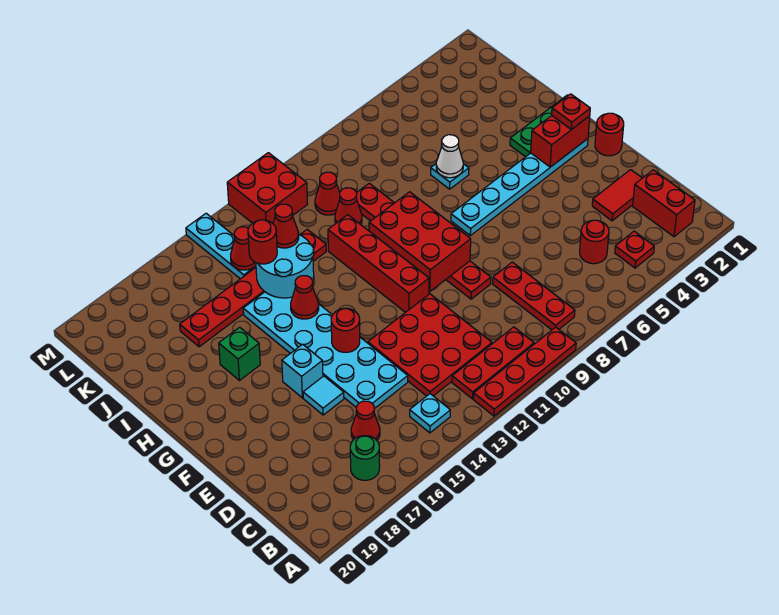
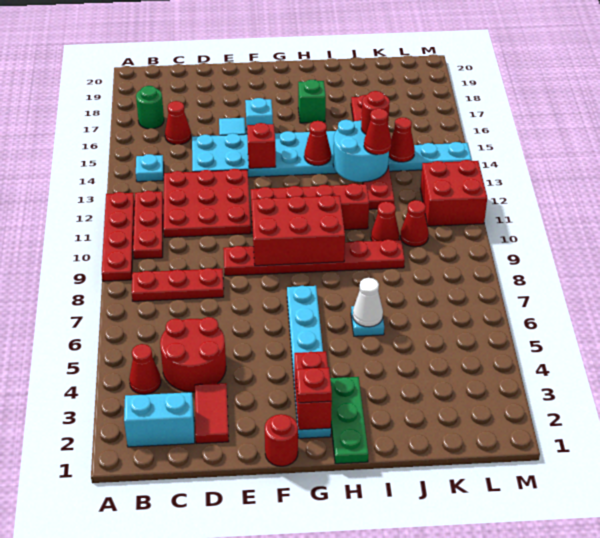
red brick B2:C2 level 1 -> cyan brick B2:C2 level 1
red plate B4 level 1 -> red cone B4 level 1
red round brick C5 level 1 -> red round brick C4:D5 level 1
red round brick F14 level 2 -> red brick F14 level 2

